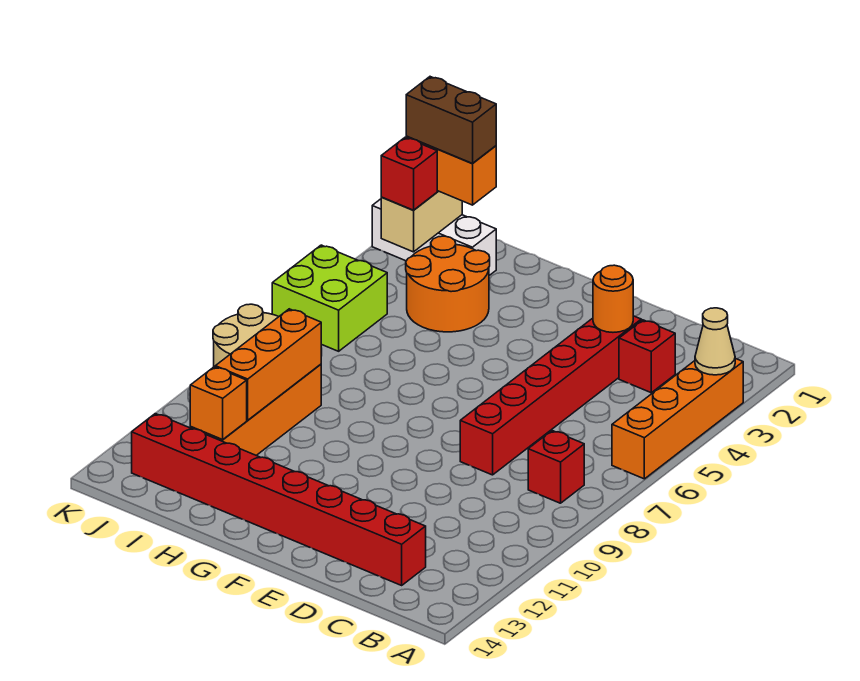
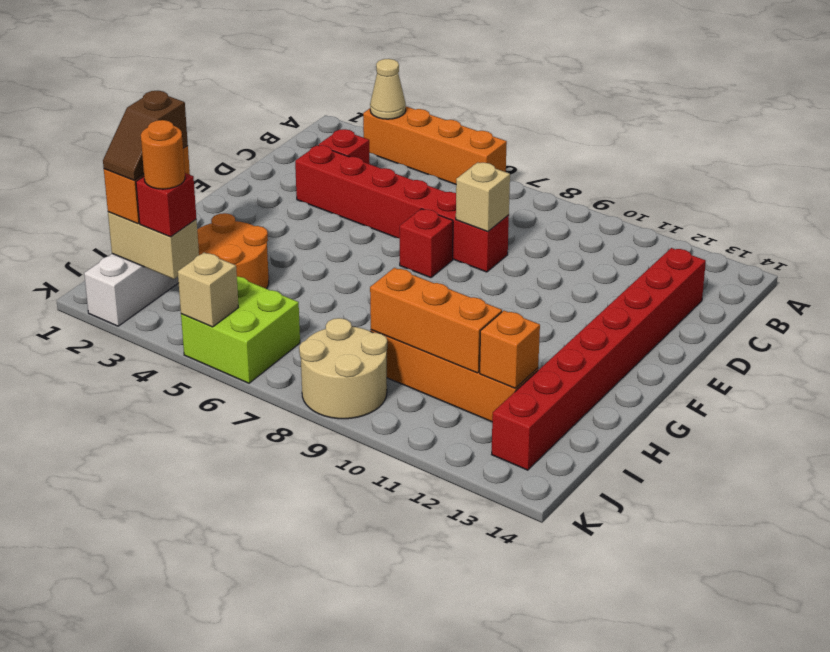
red brick B8 level 1 -> red brick E7 level 1
orange round brick D3 level 2 -> orange round brick J3 level 4
none -> tan brick D8 level 2
brown brick I2:J2 level 4 -> brown slope I2:J2 level 4 top I
none -> tan brick K5 level 2

